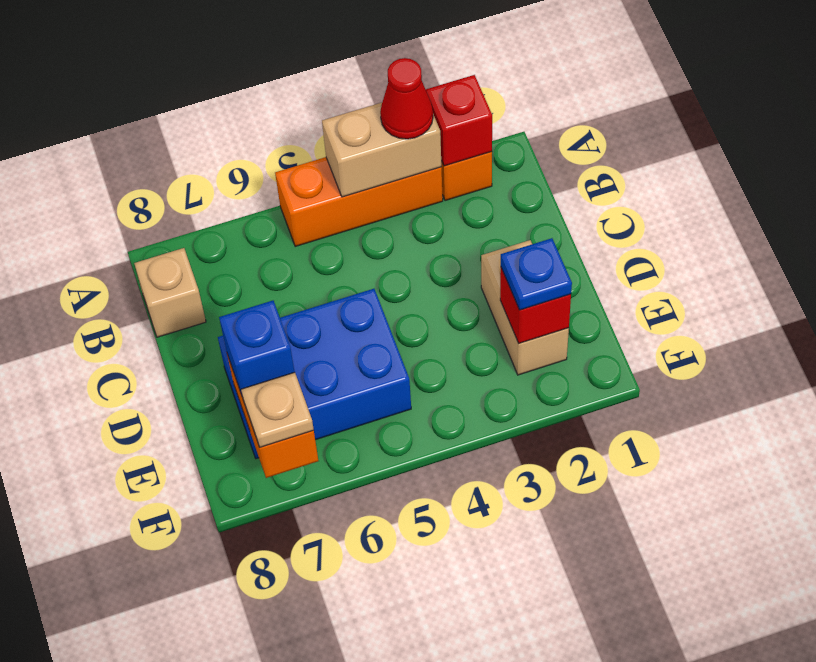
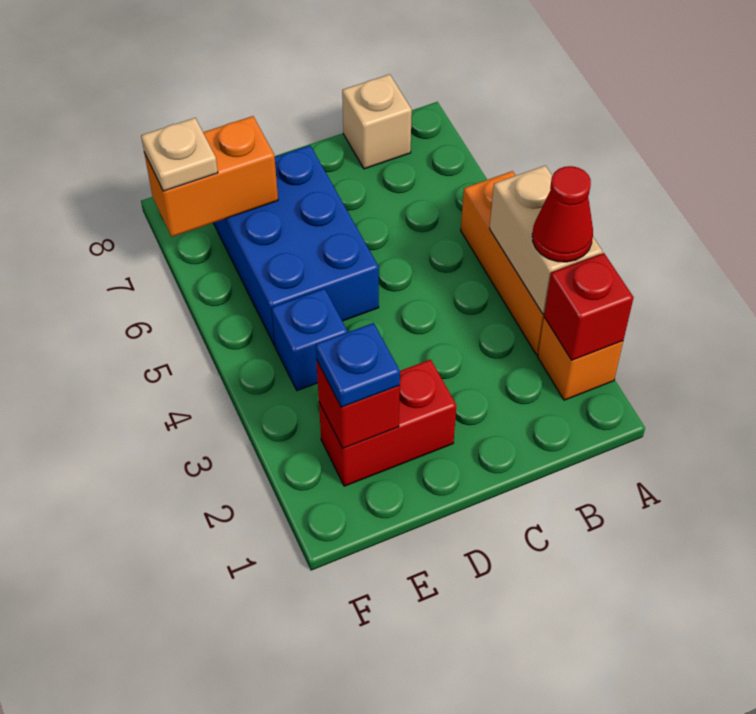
tan brick D2:E2 level 1 -> red brick D2:E2 level 1
blue brick E7 level 3 -> blue brick E4 level 1

